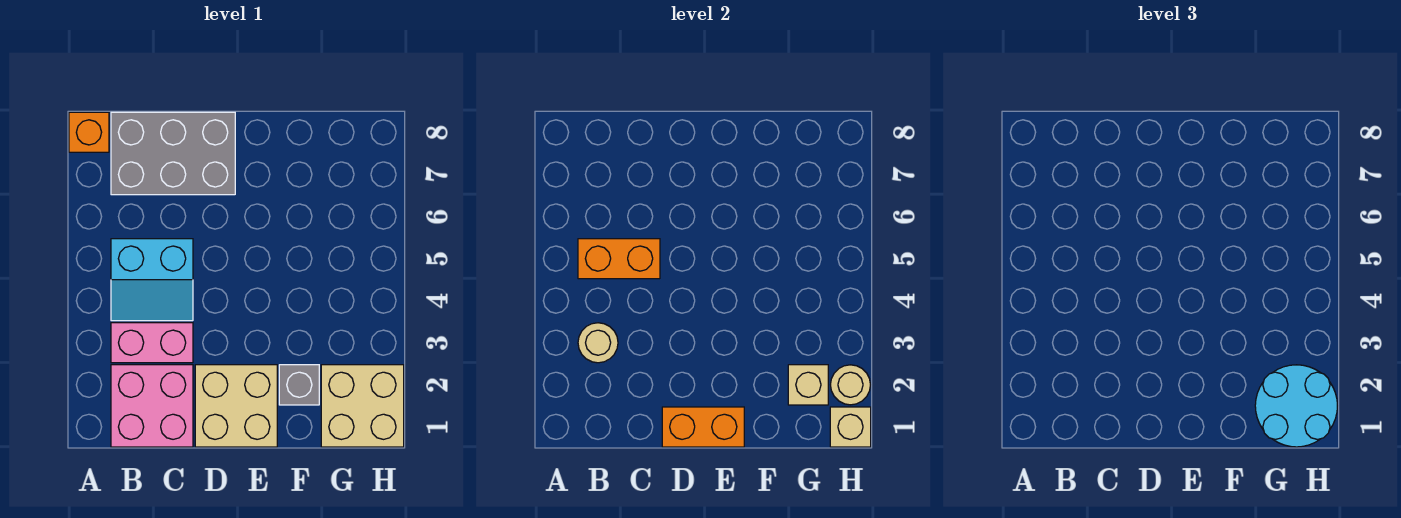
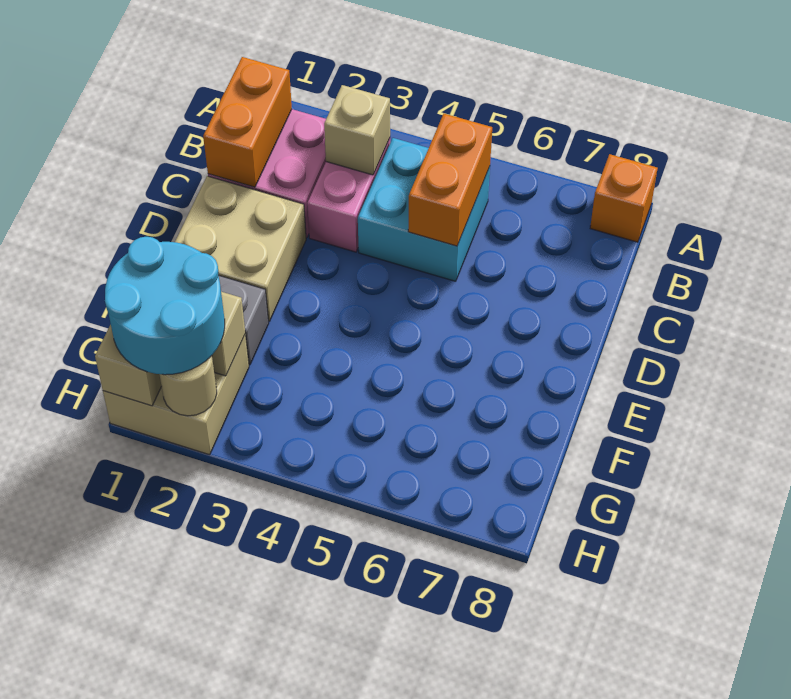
tan round brick B3 level 2 -> tan brick B3 level 2
cyan slope B4:C5 level 1 top 5 -> cyan brick B4:C5 level 1
grey brick B7:D8 level 1 -> none
orange brick D1:E1 level 2 -> orange brick B1:C1 level 2

